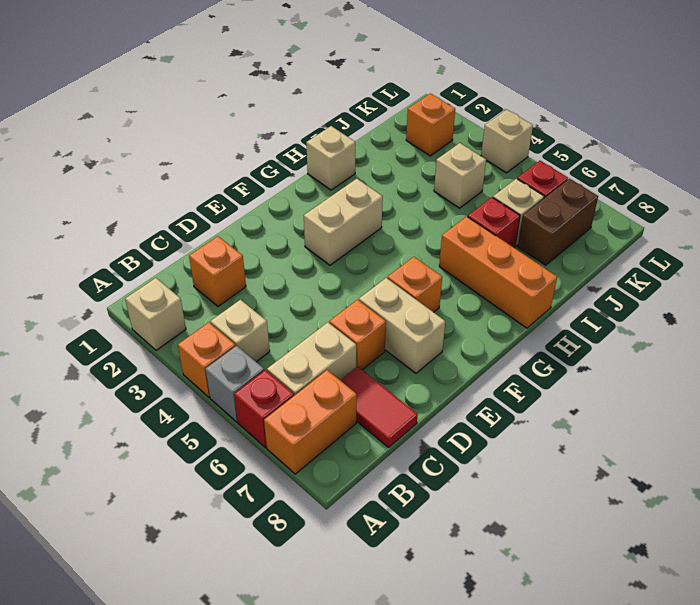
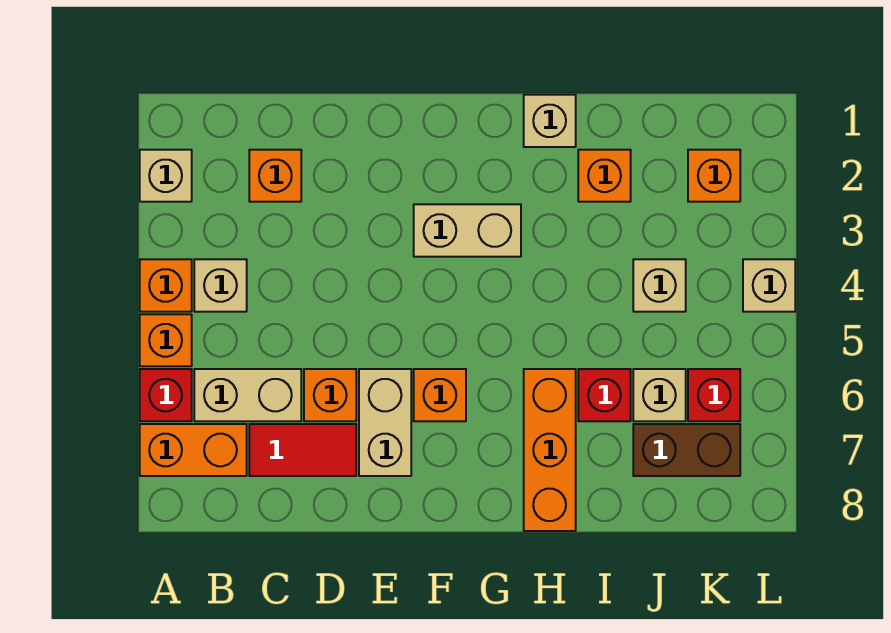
grey brick A5 level 1 -> orange brick A5 level 1
red tile C7:C8 level 1 -> red tile C7:D7 level 1
none -> orange brick I2 level 1

